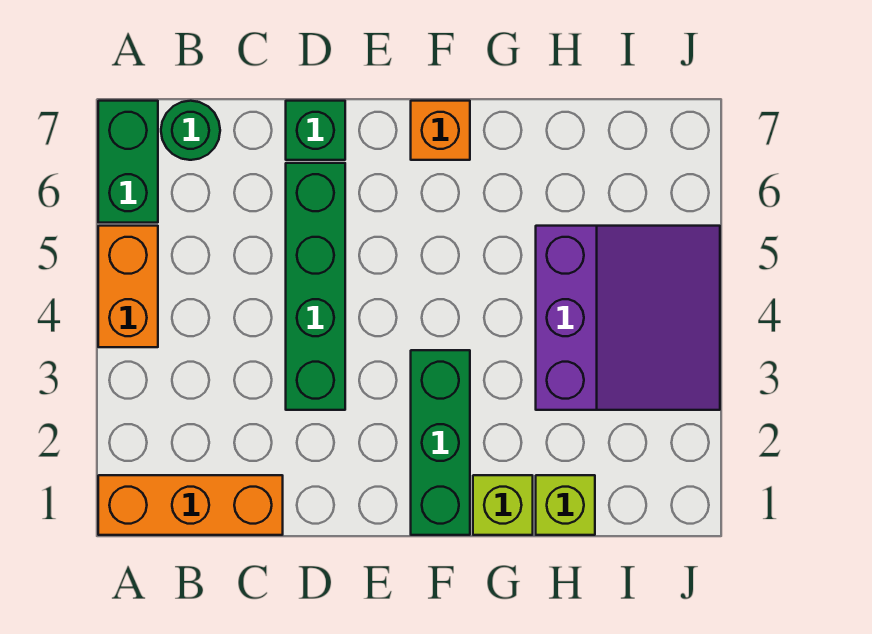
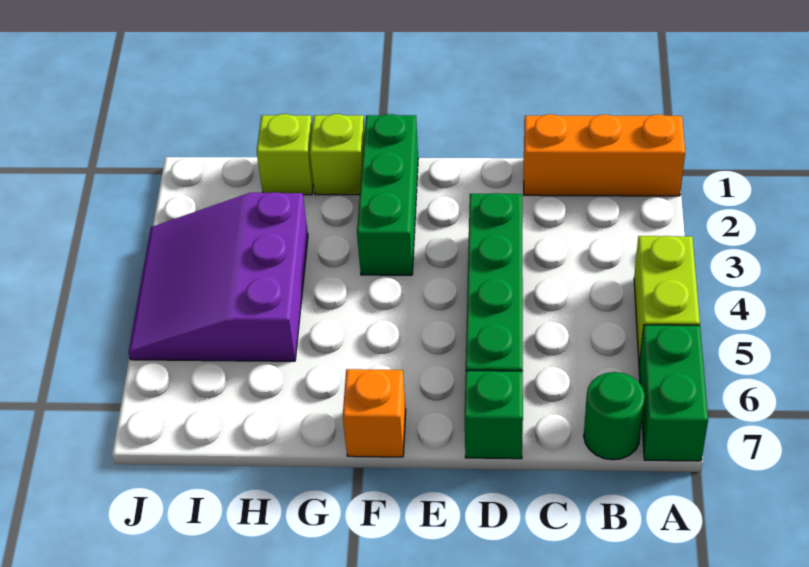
orange brick A4:A5 level 1 -> lime brick A4:A5 level 1

